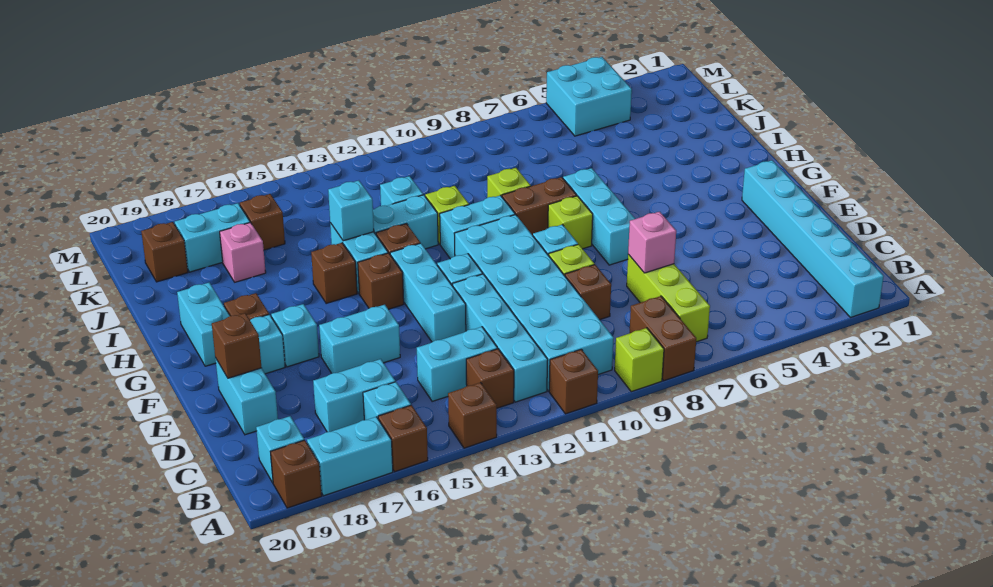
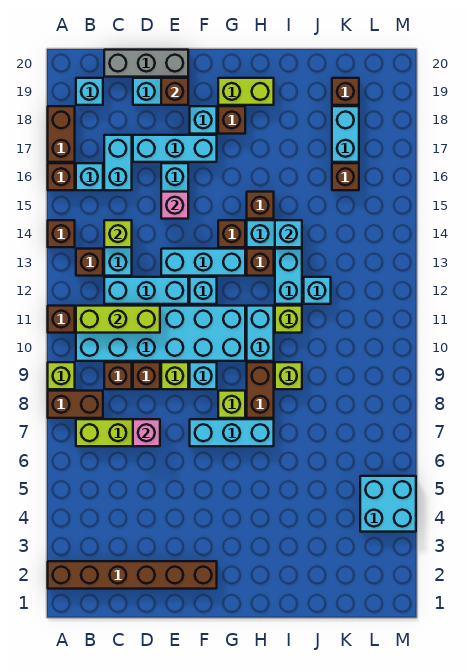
cyan brick A2:F2 level 1 -> brown brick A2:F2 level 1
cyan brick A17:A18 level 1 -> brown brick A17:A18 level 1
brown brick A19 level 1 -> brown brick C9 level 1
none -> lime brick B11:D11 level 2
cyan brick B12:E12 level 1 -> cyan brick C12:E12 level 1
none -> lime brick C14 level 2
none -> grey brick C20:E20 level 1
cyan brick F17 level 1 -> cyan brick D17:F17 level 1
cyan brick G19:H19 level 1 -> lime brick G19:H19 level 1
pink brick J17 level 1 -> pink brick E15 level 2

